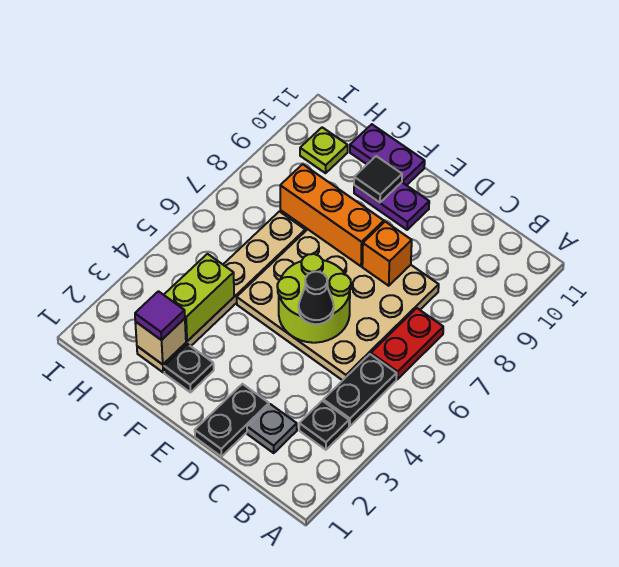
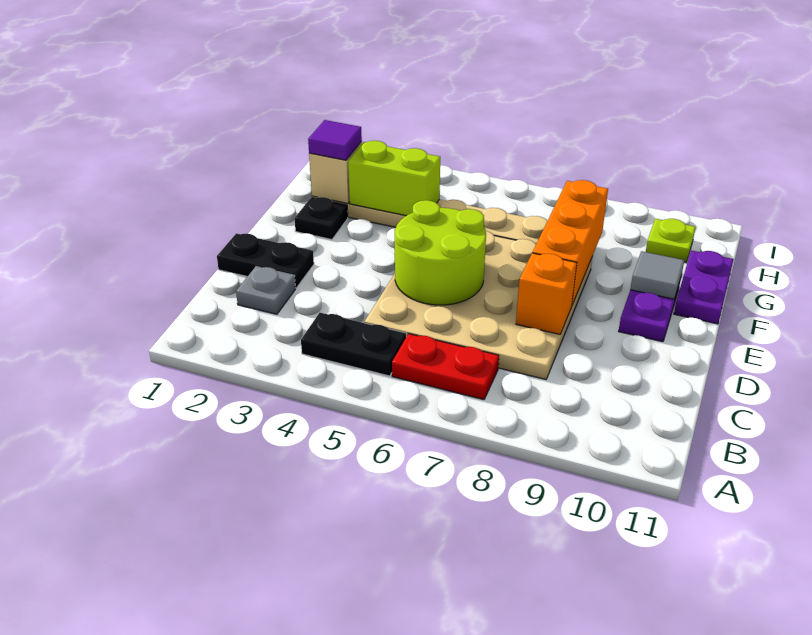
black plate B3 level 1 -> none
black cone D5 level 3 -> none
black tile F10 level 2 -> grey tile F10 level 2

